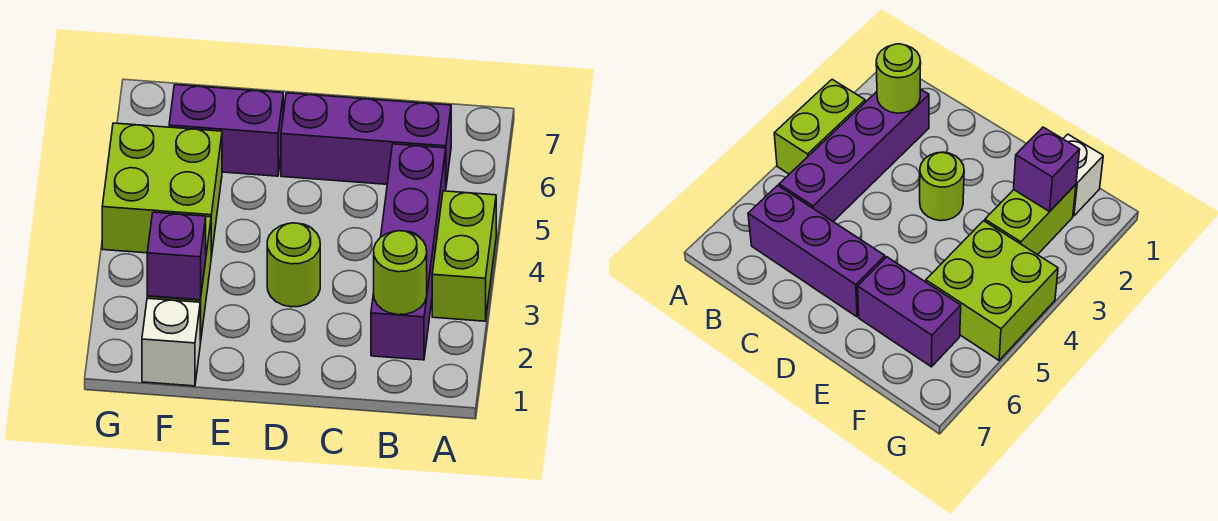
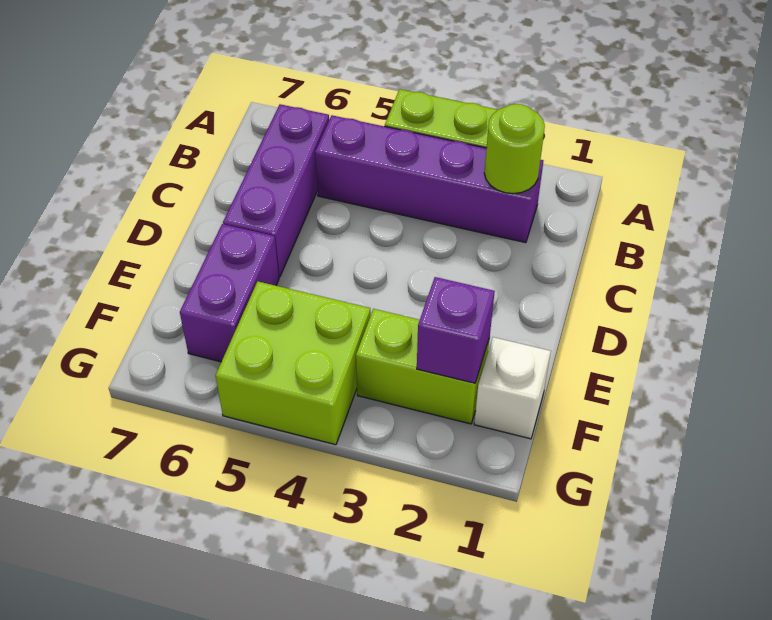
lime round brick D3 level 1 -> none

